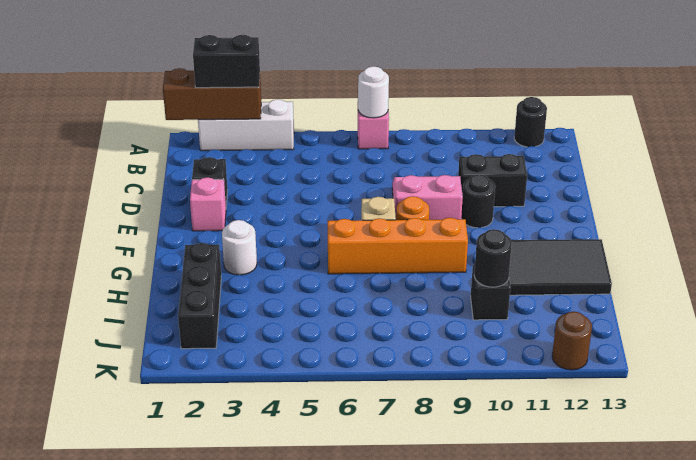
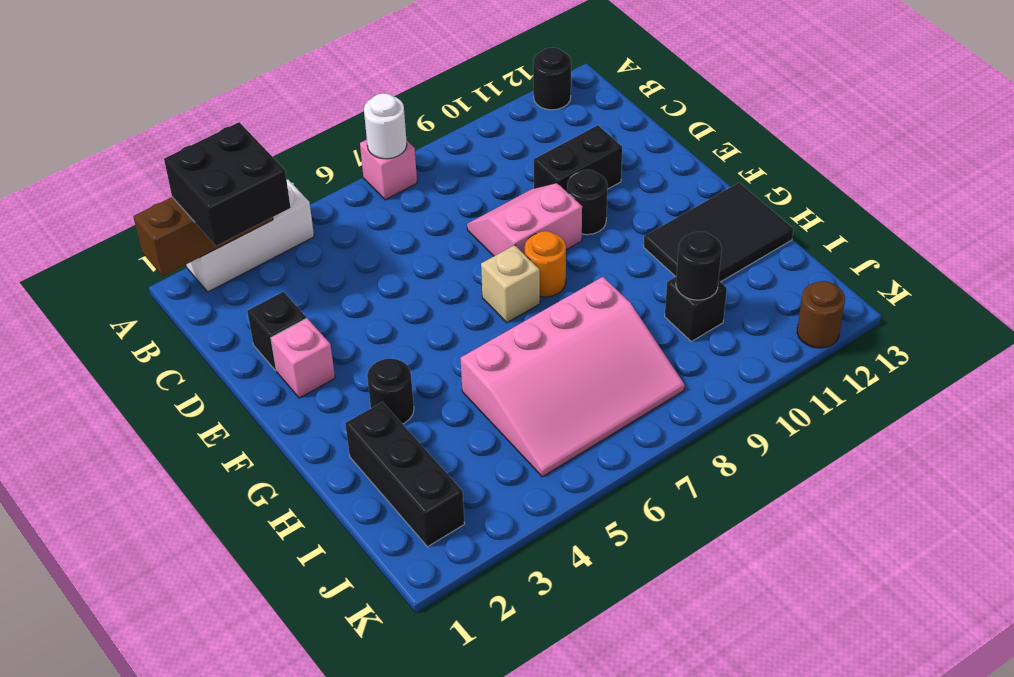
black brick A2:A3 level 3 -> black brick A2:B3 level 3
white round brick G3 level 1 -> black round brick G3 level 1
orange brick G6:G9 level 1 -> none
none -> pink slope H5:J8 level 1 top H

